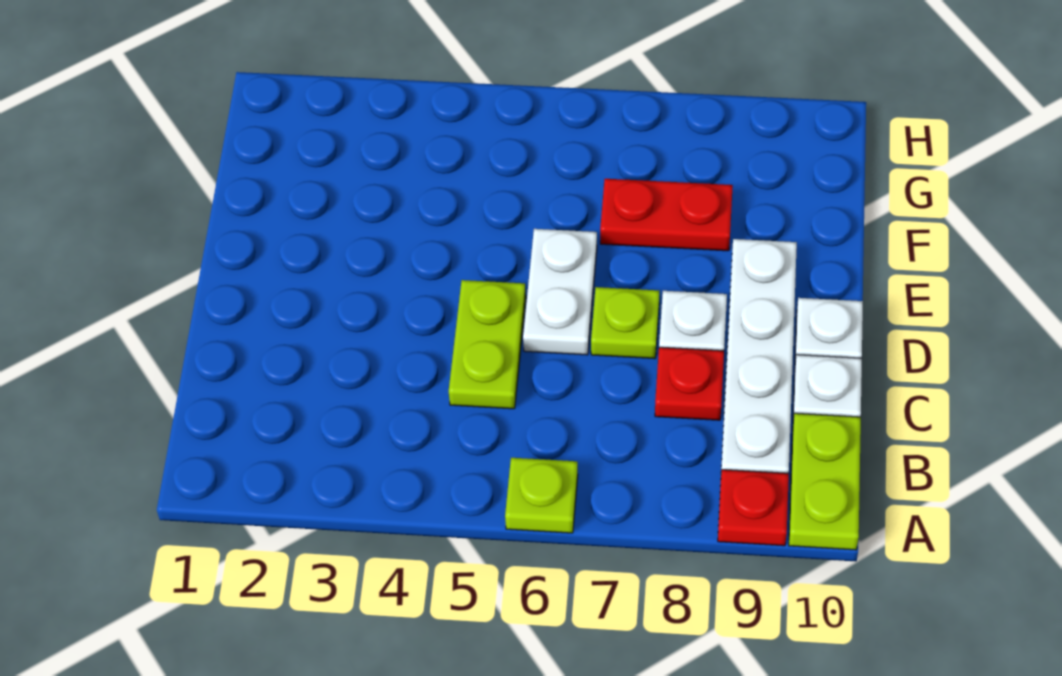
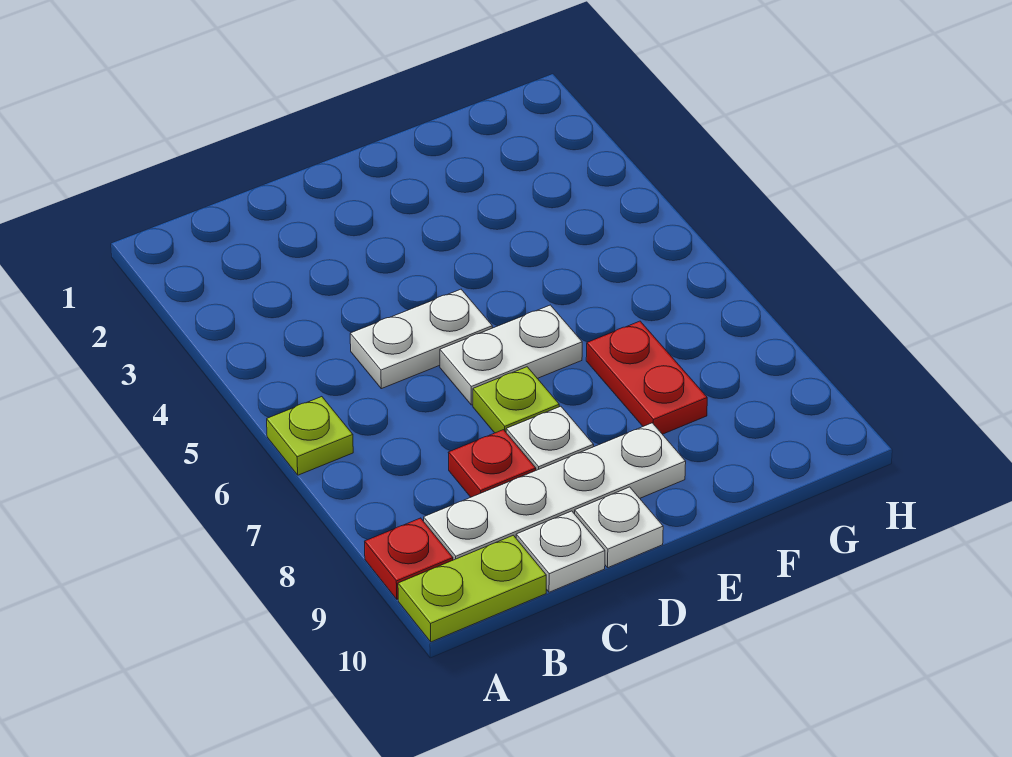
lime plate C5:D5 level 1 -> white plate C5:D5 level 1

